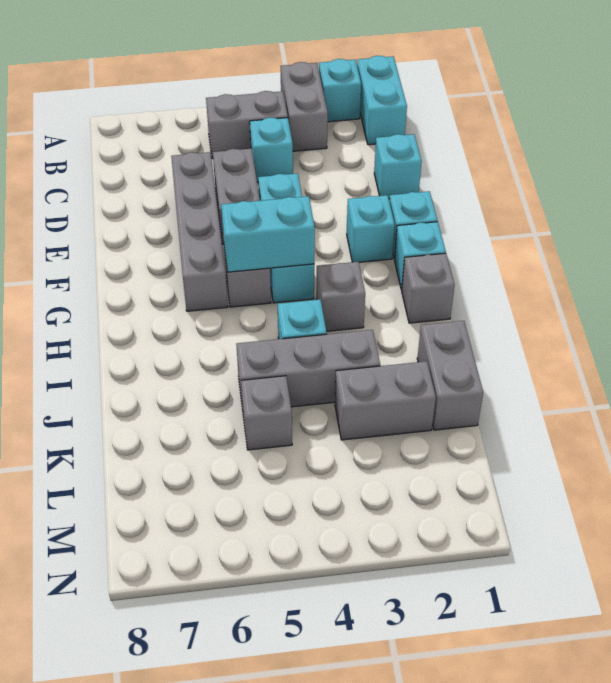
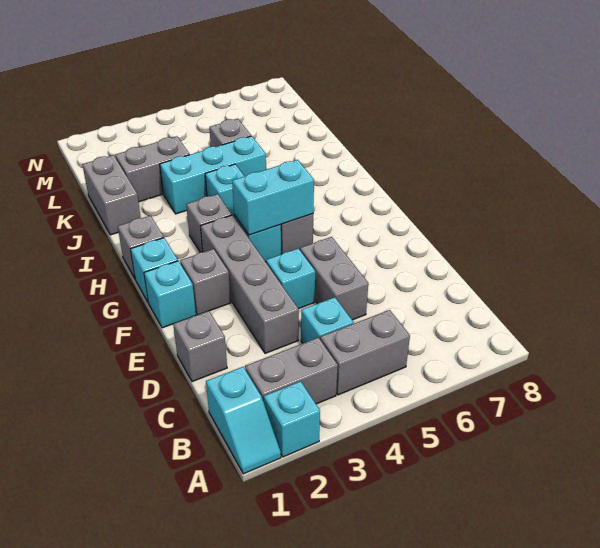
cyan brick A1:B1 level 1 -> cyan slope A1:B1 level 1 top B
grey brick A3:B3 level 1 -> grey brick B2:B3 level 1
cyan brick D1 level 1 -> grey brick D1 level 1
grey brick D6:G6 level 1 -> grey brick D3:G3 level 1
cyan brick F2 level 1 -> grey brick F2 level 1
grey brick J3:J5 level 1 -> cyan brick J3:J5 level 1

